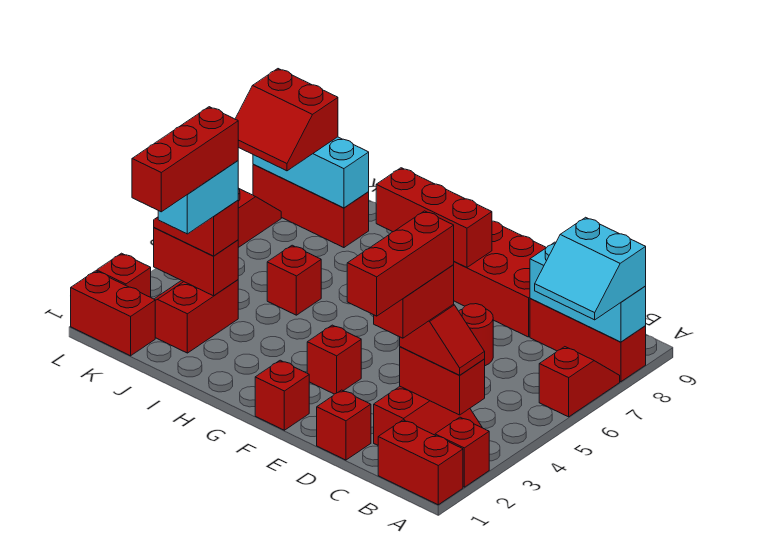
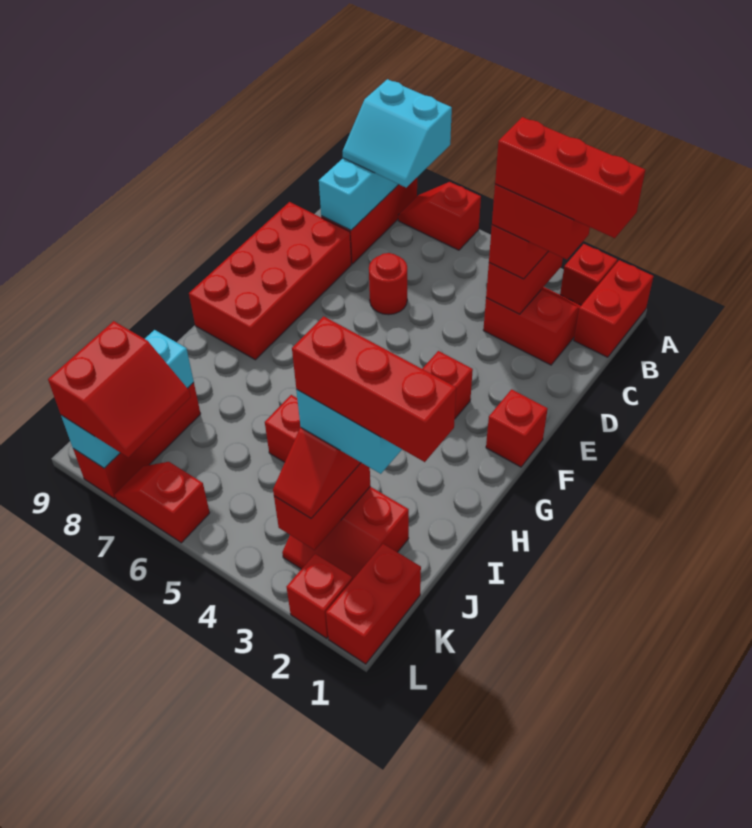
cyan slope A7:B8 level 3 top 8 -> cyan slope A7:B8 level 3 top A
red brick D1 level 1 -> none
red brick F8:H8 level 2 -> none

